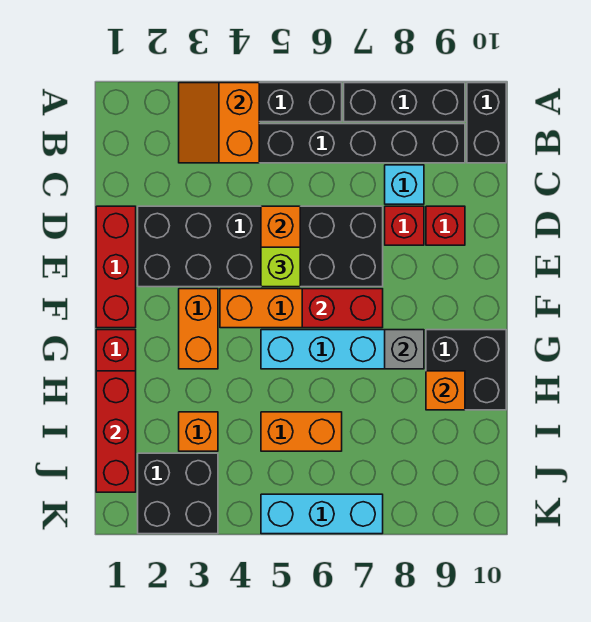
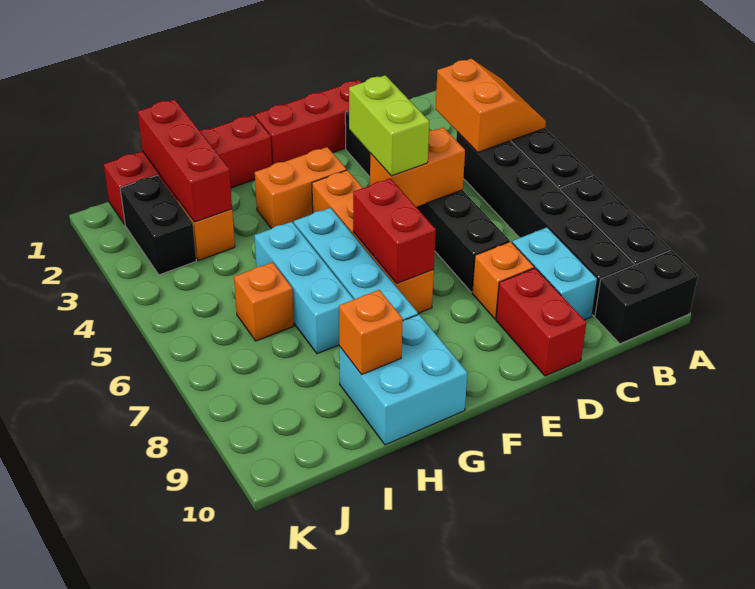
orange slope A3:B4 level 2 top 4 -> orange slope A3:B4 level 2 top B
cyan brick C8 level 1 -> cyan brick C8:C9 level 1
black brick D2:E7 level 1 -> black brick D2:D7 level 1
red brick D8 level 1 -> orange brick D8 level 1
red brick D9 level 1 -> red brick D9:D10 level 1
lime brick E5 level 3 -> lime brick E4:E5 level 3
grey brick G8 level 2 -> none
black brick G9:H10 level 1 -> cyan brick G9:H10 level 1
red brick H1:J1 level 2 -> red brick I1:I3 level 2
orange brick I5:I6 level 1 -> orange brick I6 level 1
black brick J2:K3 level 1 -> black brick J2:J3 level 1
cyan brick K5:K7 level 1 -> cyan brick H5:H7 level 1

